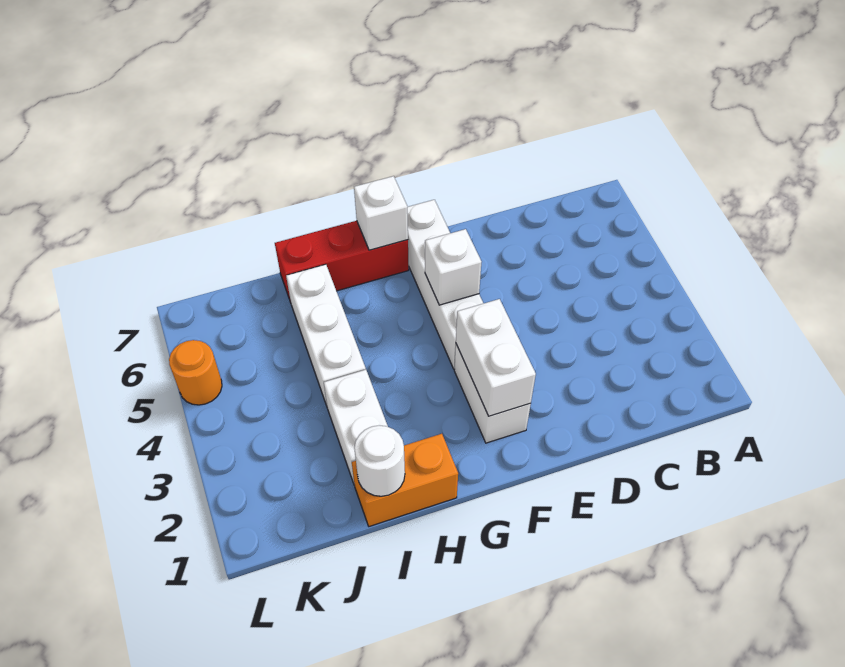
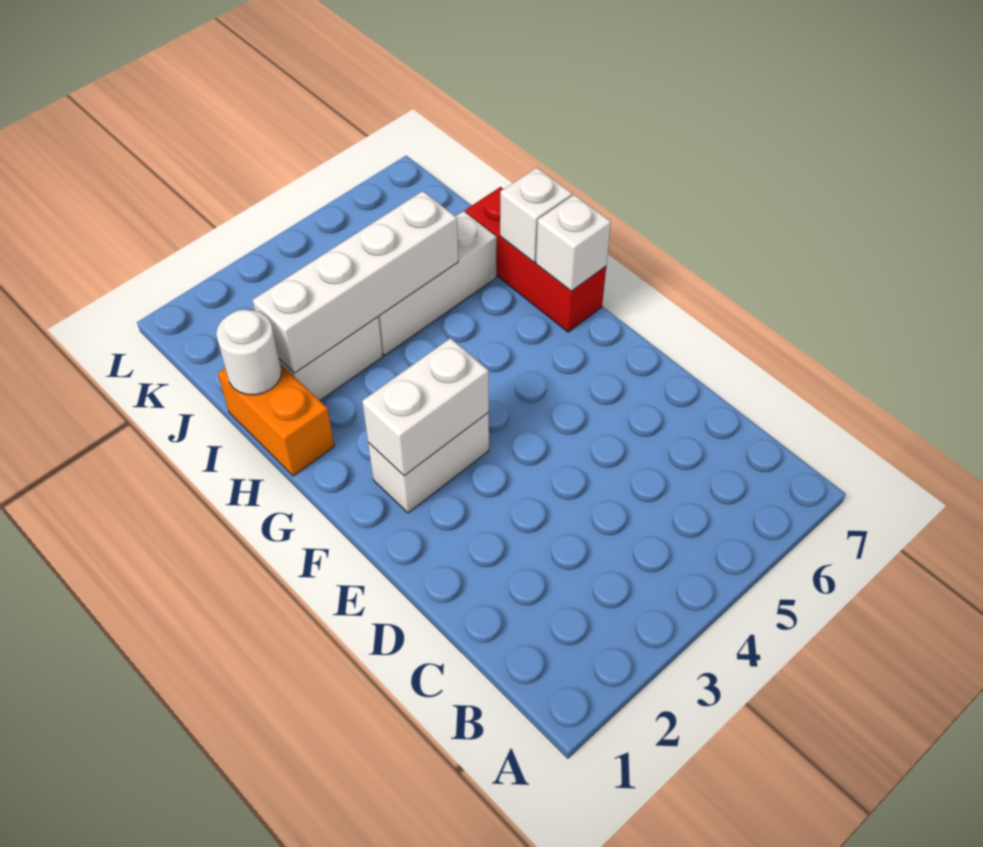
white brick F4:F7 level 1 -> white brick I2:I5 level 2
white brick F5 level 2 -> white brick H7 level 2
orange round brick L5 level 1 -> none

